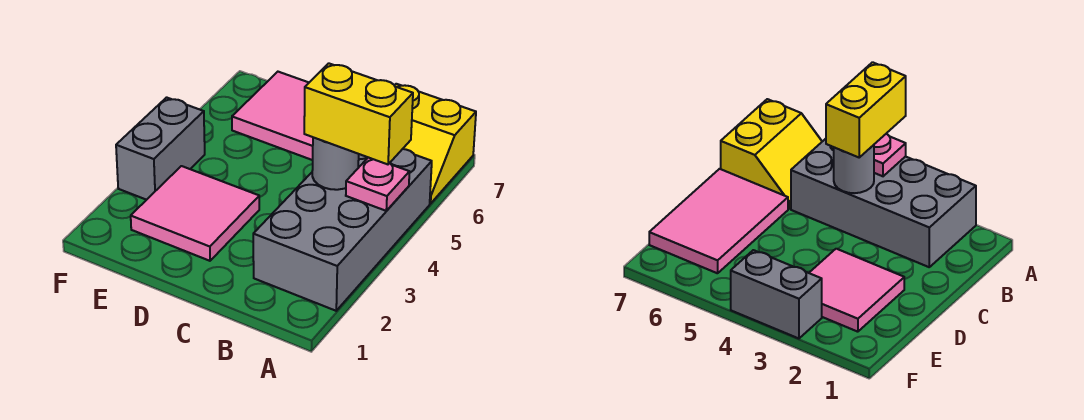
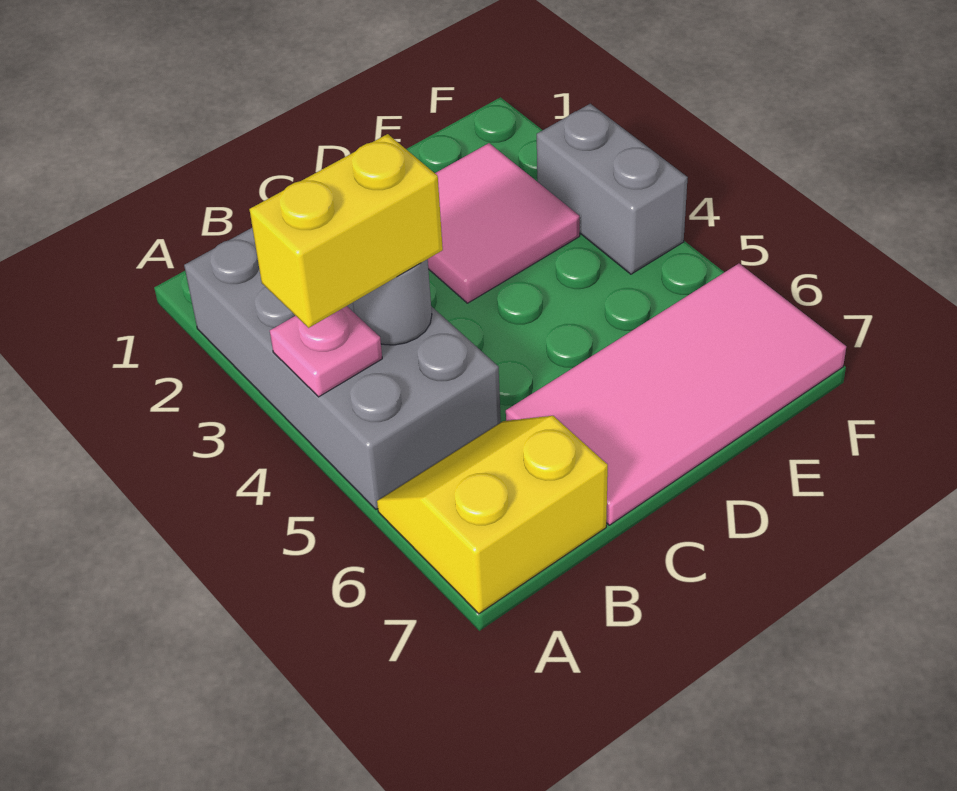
pink tile C6:E7 level 1 -> pink tile C6:F7 level 1

